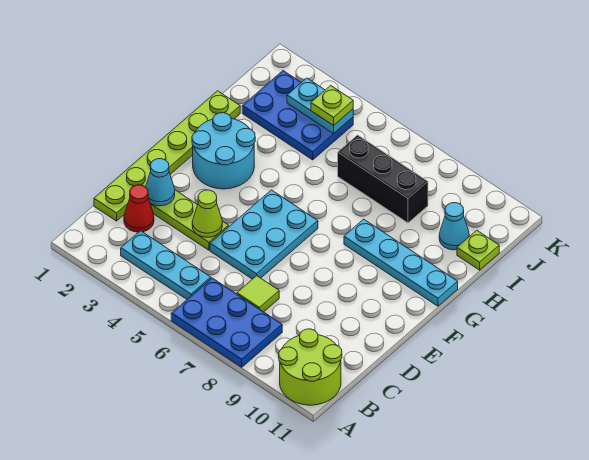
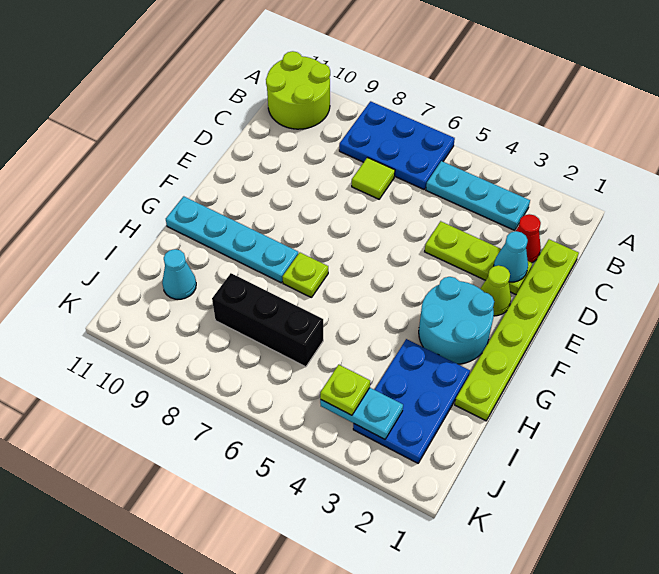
lime cone D4 level 2 -> lime cone E2 level 1
cyan plate D5:F6 level 1 -> none
blue plate I2:J4 level 1 -> blue plate H2:J3 level 1
lime plate I11 level 1 -> lime plate G7 level 1

